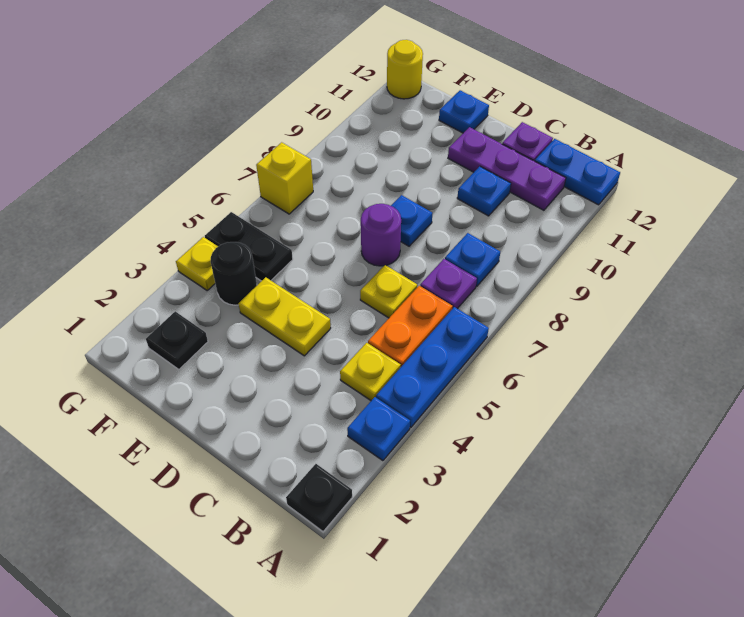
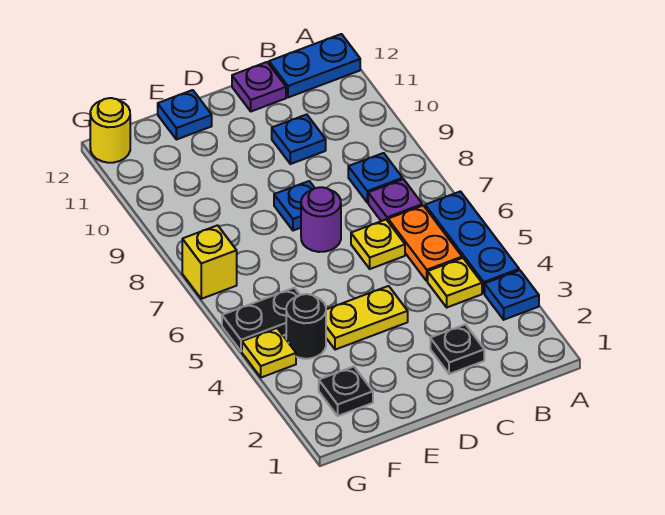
black plate A1 level 1 -> black plate C2 level 1
purple plate B11:D11 level 1 -> none

